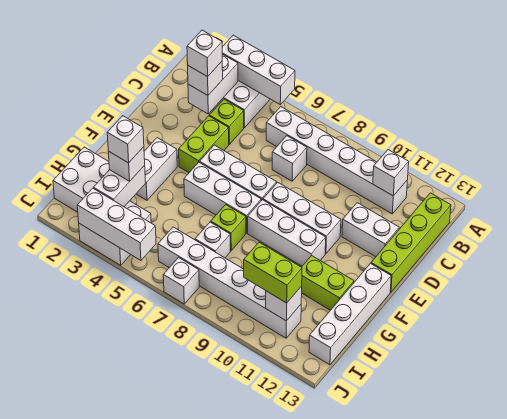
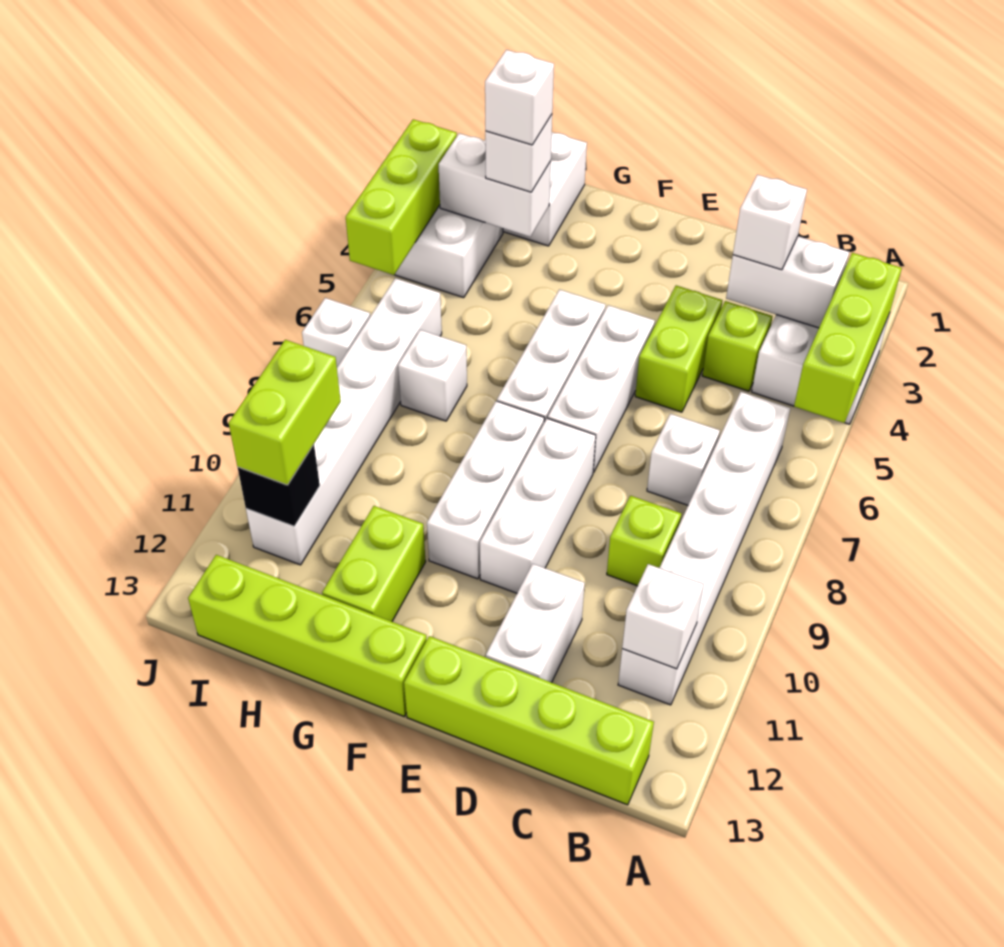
white brick A3:A5 level 2 -> lime brick A3:A5 level 2
white brick C3 level 4 -> none
lime brick D4:E4 level 1 -> lime brick D4:D5 level 1
white brick F3:G3 level 1 -> none
white brick F13:I13 level 1 -> lime brick F13:I13 level 1
lime brick G7 level 1 -> lime brick C9 level 1
white brick I11 level 2 -> black brick I11 level 2
white brick J3:J5 level 2 -> lime brick J3:J5 level 2

